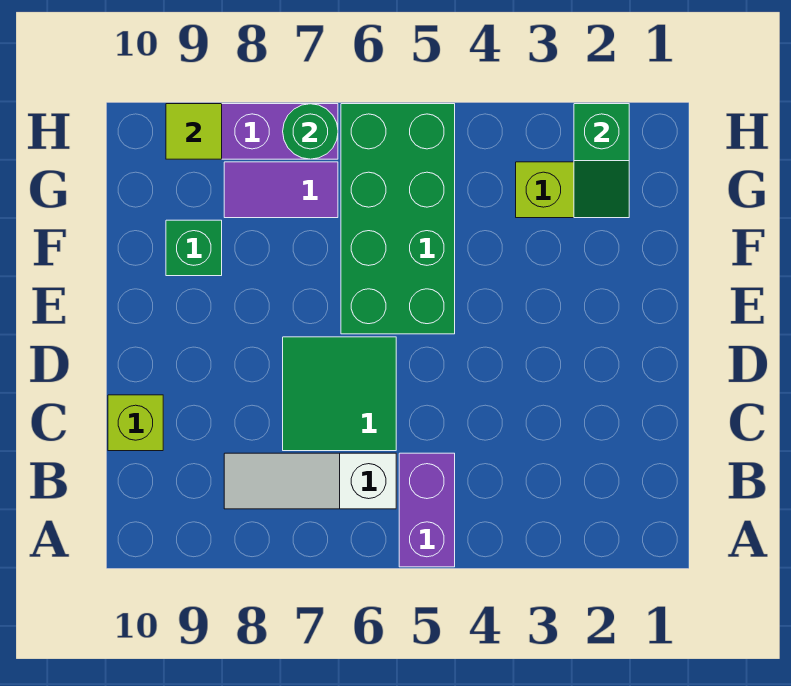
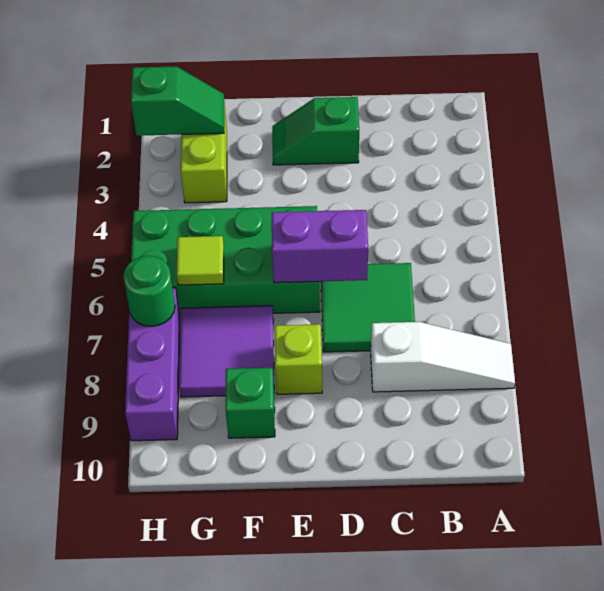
purple brick A5:B5 level 1 -> purple brick D6:E6 level 2
white slope B6:B8 level 1 top 6 -> white slope A8:C8 level 1 top C
lime brick C10 level 1 -> lime brick E8 level 1
none -> green slope D2:E2 level 1 top D
purple tile G7:G8 level 1 -> purple tile F7:G8 level 1
lime tile H9 level 2 -> lime tile G6 level 2

